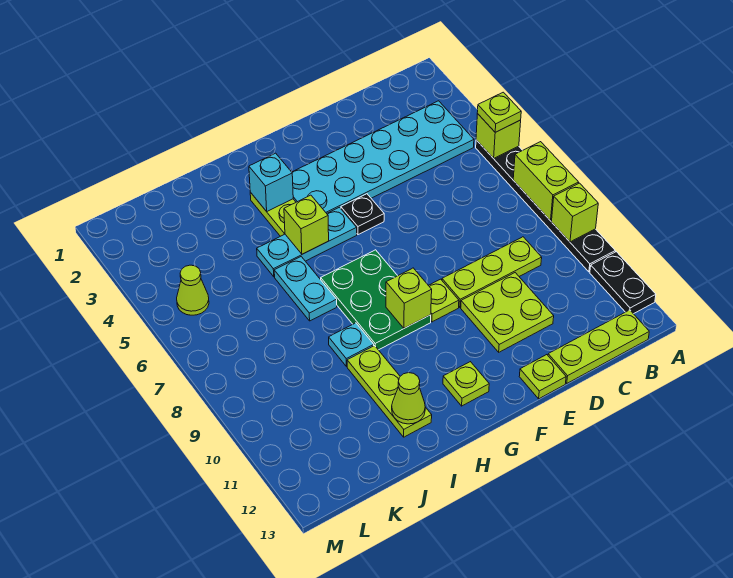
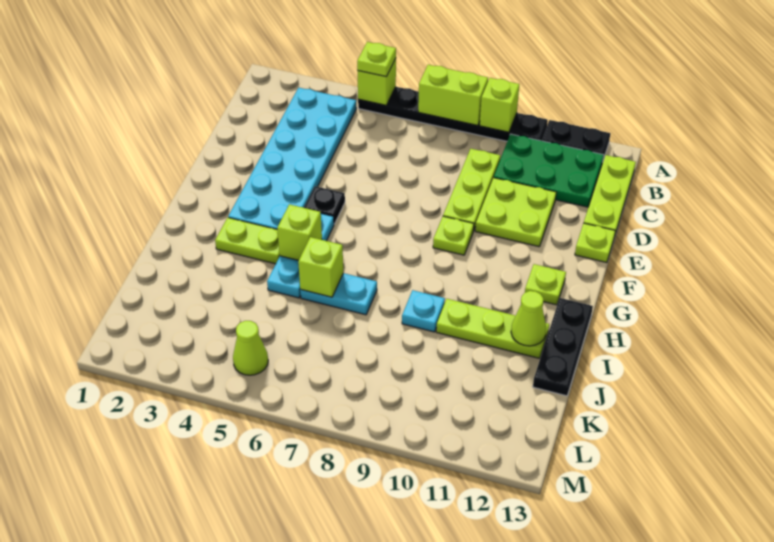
green plate G7:H9 level 1 -> green plate B10:C12 level 1
lime brick G9 level 2 -> lime brick I6 level 2
cyan brick H3 level 2 -> none
none -> black plate H13:J13 level 1

